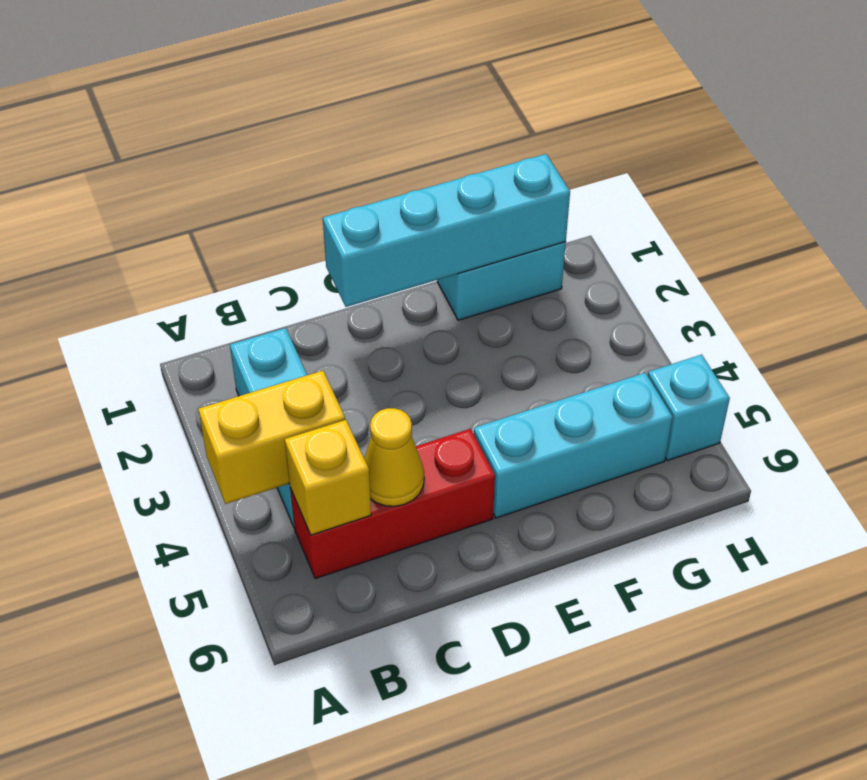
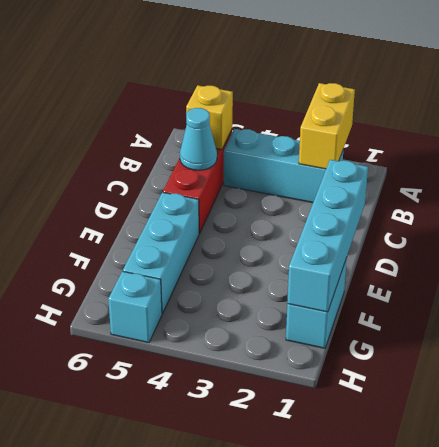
yellow brick A4:B4 level 2 -> yellow brick A2:B2 level 2
yellow cone C5 level 2 -> cyan cone C5 level 2

